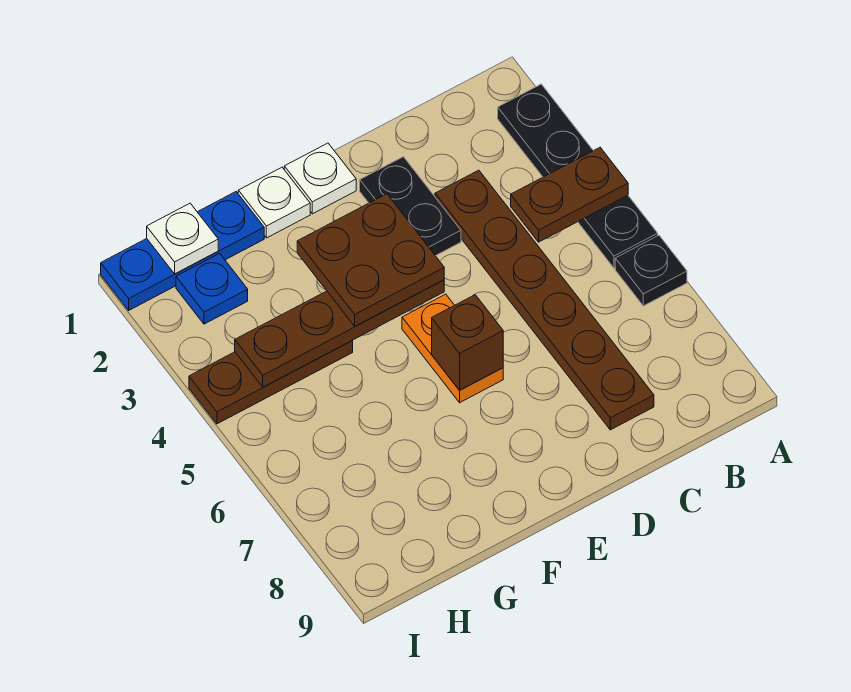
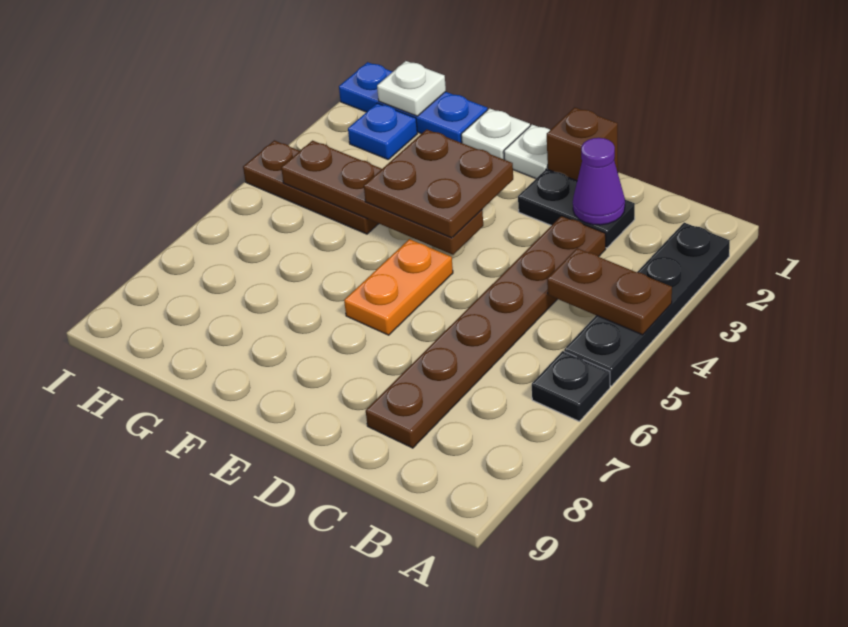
none -> purple cone C2 level 2
black plate D2:D3 level 1 -> black plate C2:D2 level 1
brown brick E6 level 2 -> brown brick D1 level 1

